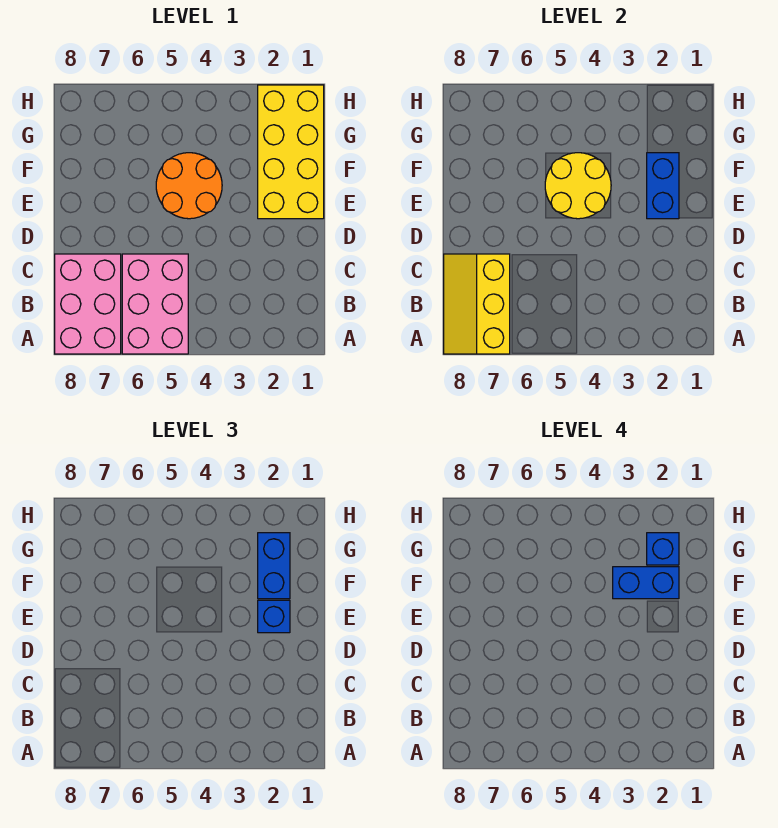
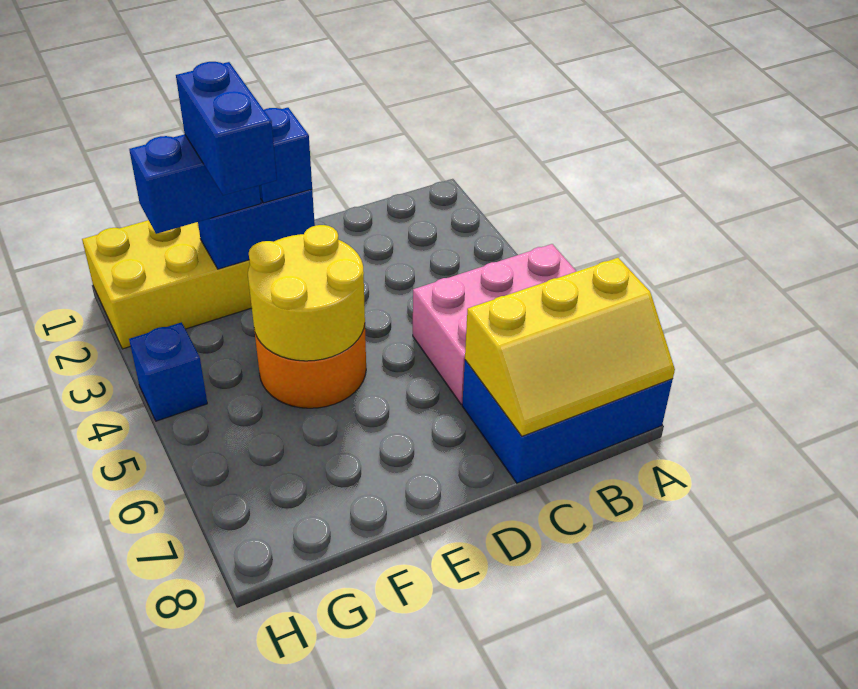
pink brick A7:C8 level 1 -> blue brick A7:C8 level 1
blue brick G2 level 4 -> blue brick H4 level 1

